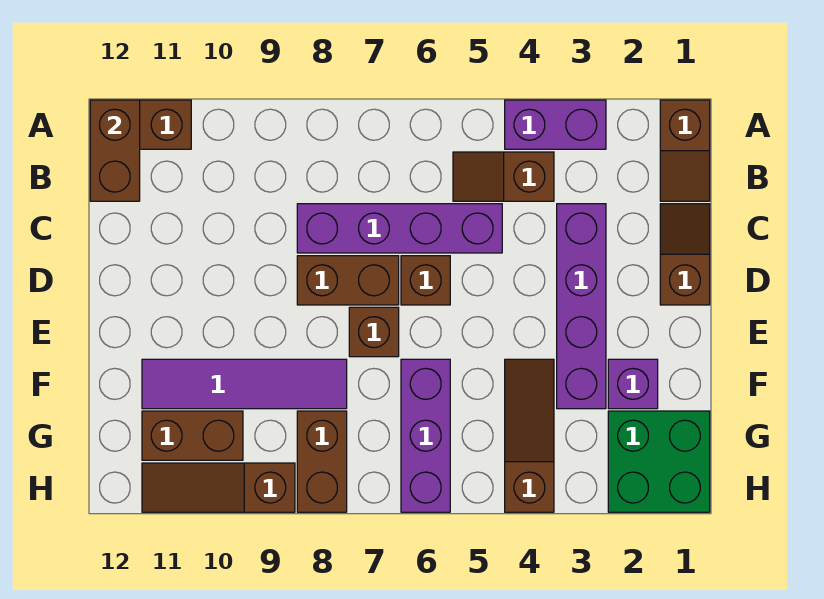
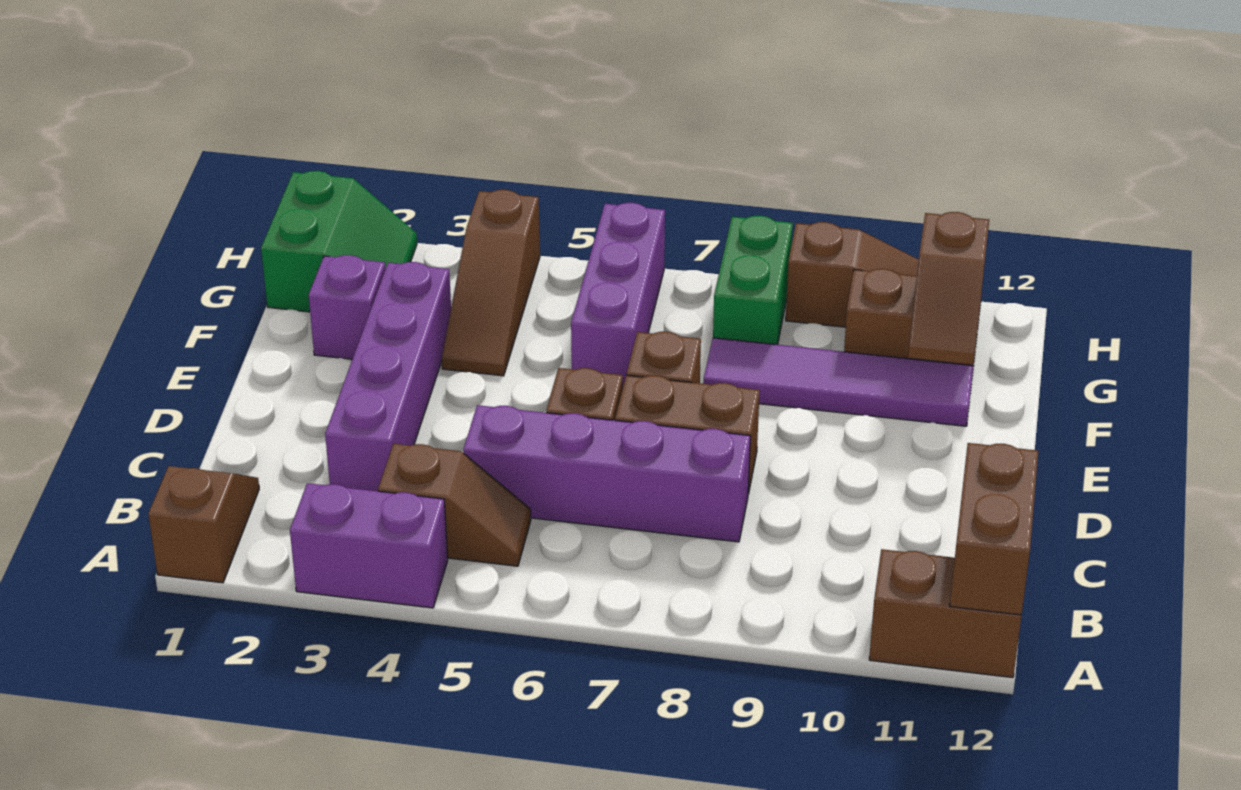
brown slope C1:D1 level 1 top D -> brown slope F11:G11 level 2 top G
green brick G1:H2 level 1 -> green slope G1:H2 level 1 top 1
brown brick G8:H8 level 1 -> green brick G8:H8 level 1

